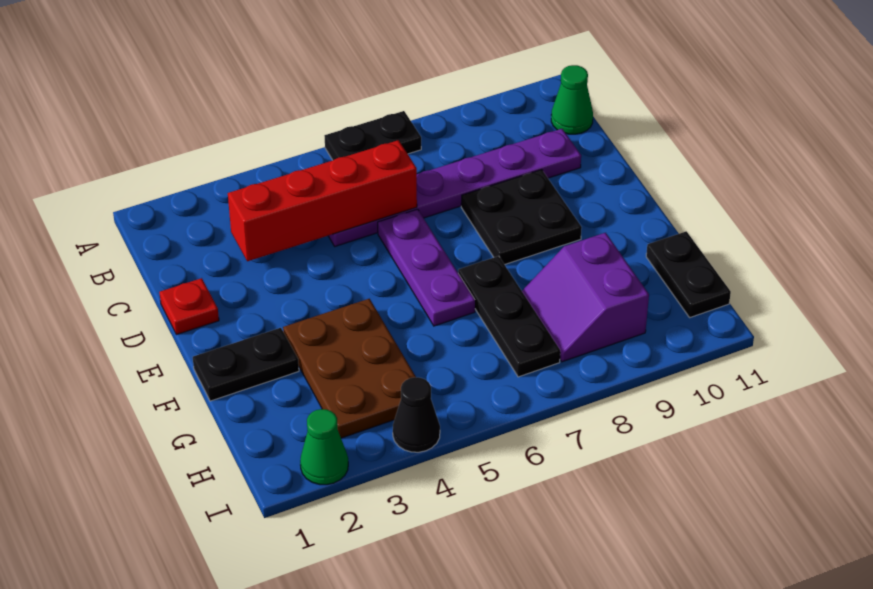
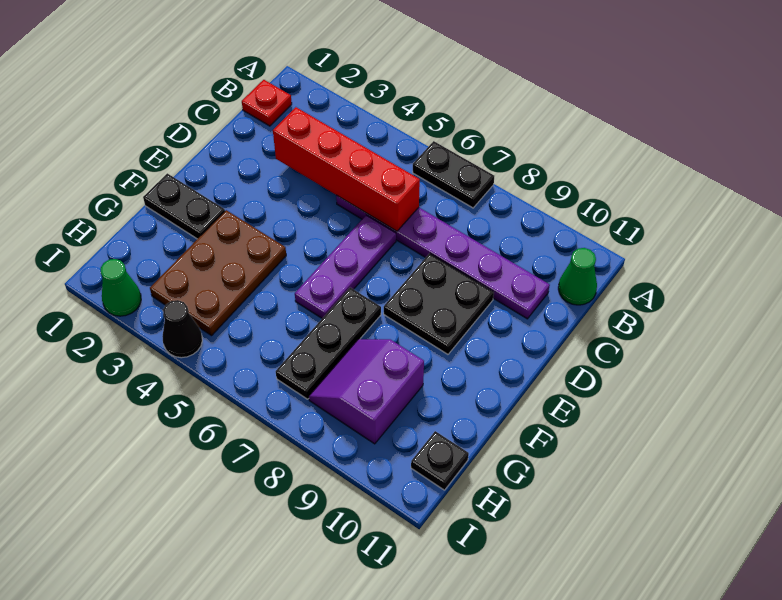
red plate D1 level 1 -> red plate B1 level 1
black plate G11:H11 level 1 -> black plate H11 level 1

